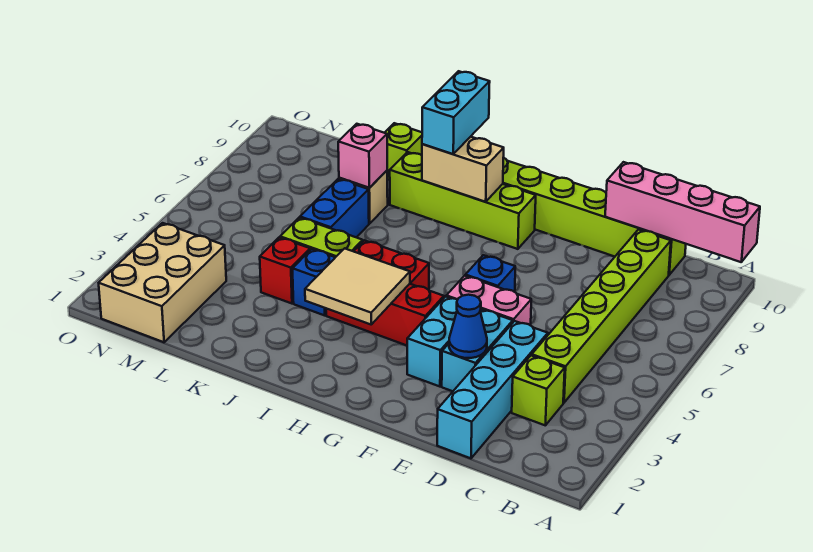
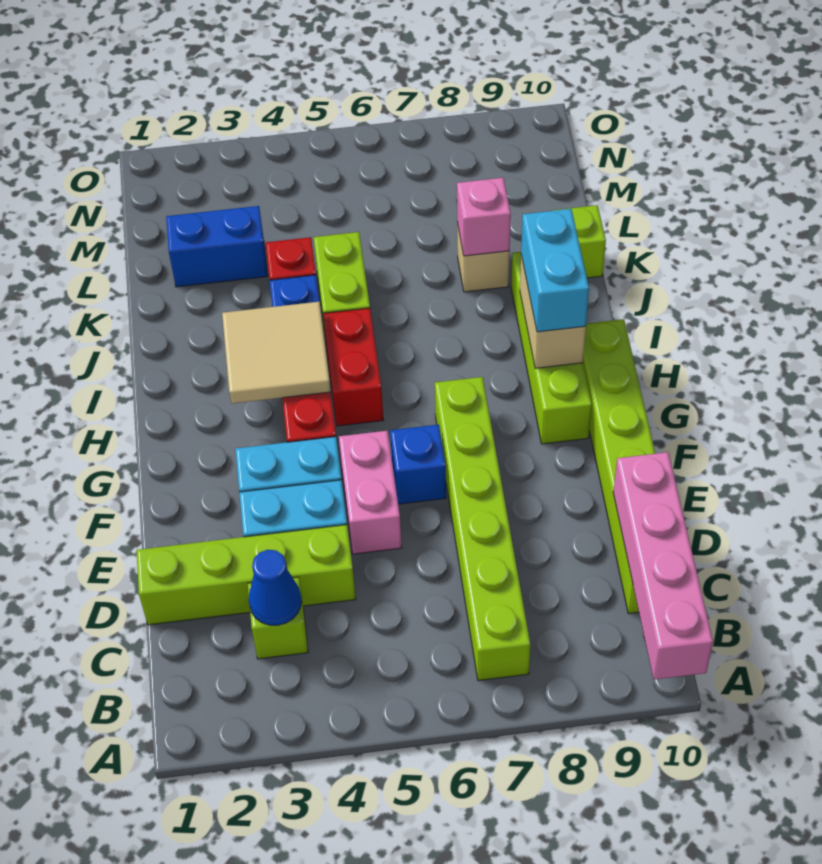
lime brick C4:C9 level 1 -> lime brick B7:G7 level 1
cyan brick D1:D4 level 1 -> lime brick D1:D4 level 1
blue cone E3 level 2 -> blue cone C3 level 2
cyan brick I9:I10 level 3 -> cyan brick H9:I9 level 3
blue brick K6:K7 level 1 -> blue brick L2:L3 level 1
tan brick M1:N3 level 1 -> none

